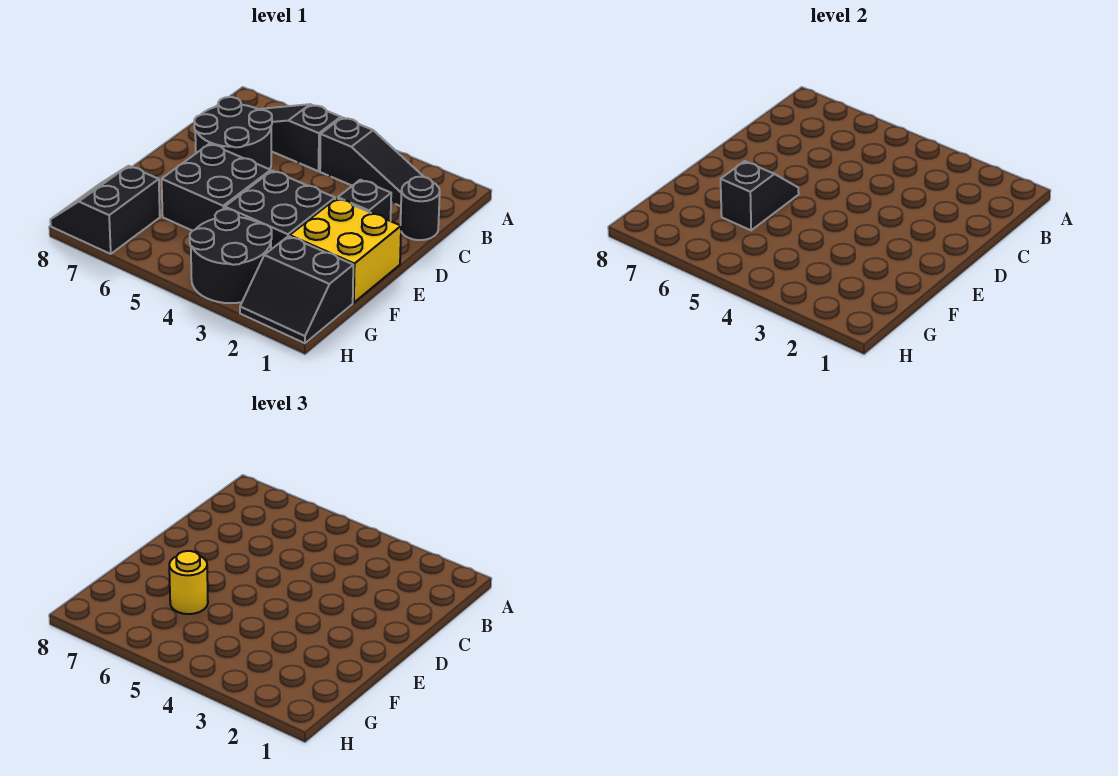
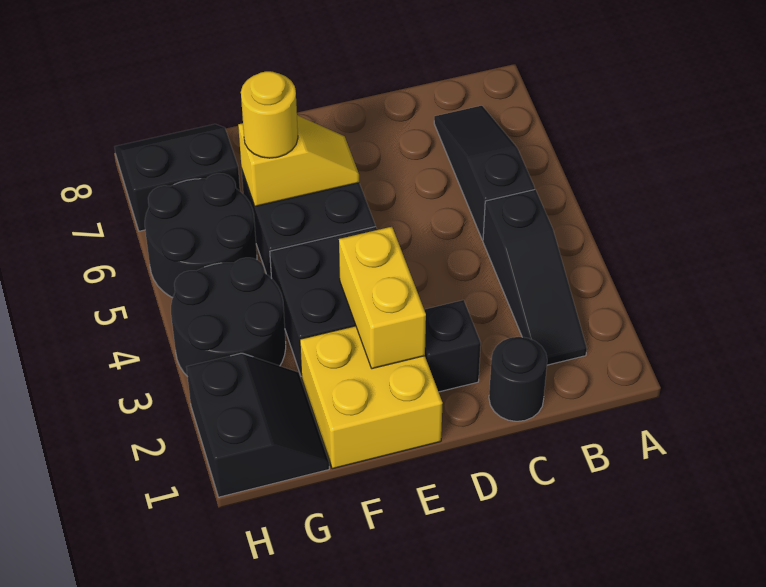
black round brick C6:D7 level 1 -> black round brick G5:H6 level 1
none -> yellow brick E2:E3 level 2
black slope E6:F6 level 2 top F -> yellow slope E6:F6 level 2 top F
black slope G1:H2 level 1 top G -> black slope G1:H2 level 1 top H

